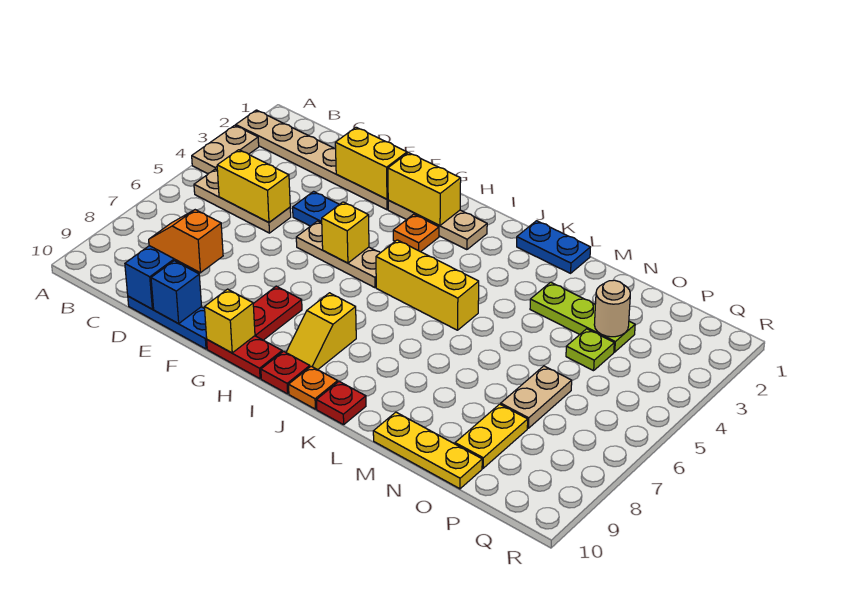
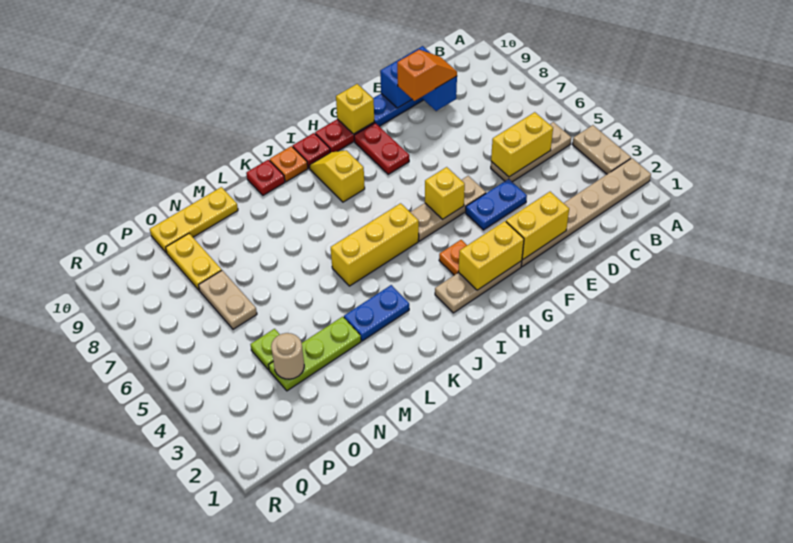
blue plate K1:L1 level 1 -> blue plate K3:L3 level 1

